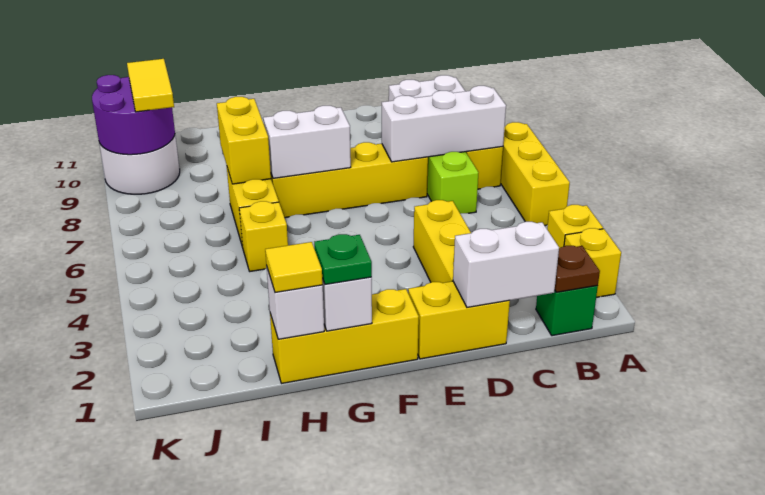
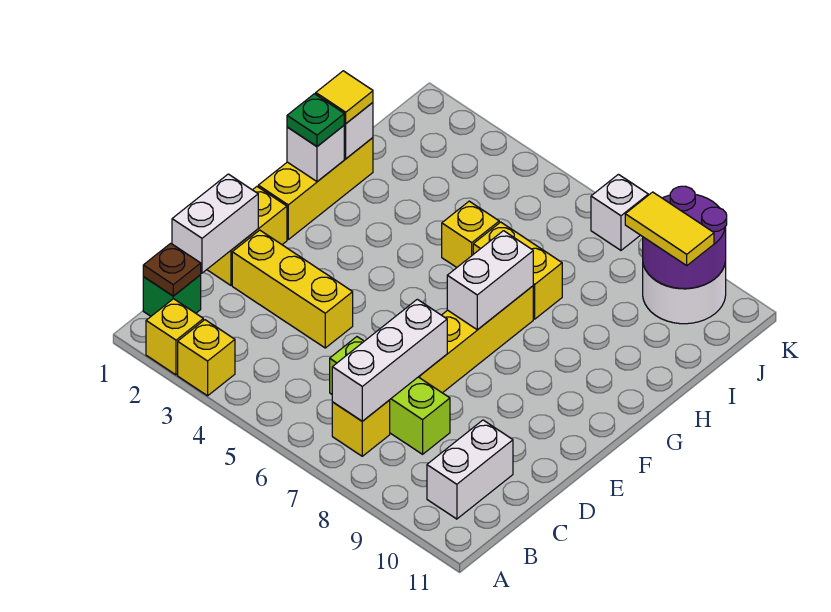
yellow brick A5:A7 level 1 -> none
yellow brick H7:H8 level 2 -> none
none -> white brick K7 level 1

